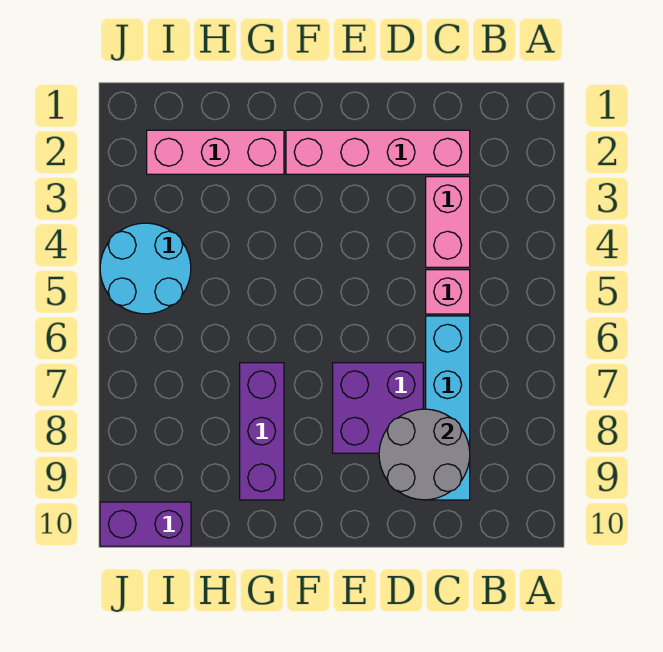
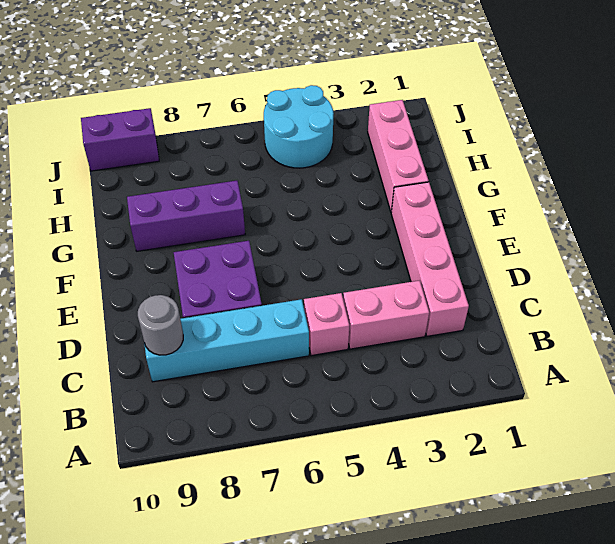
grey round brick C8:D9 level 2 -> grey round brick C9 level 2
purple brick I10:J10 level 1 -> purple brick J9:J10 level 1

